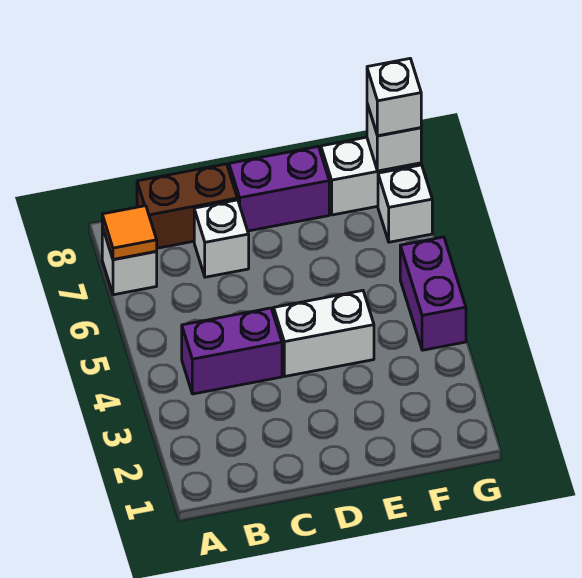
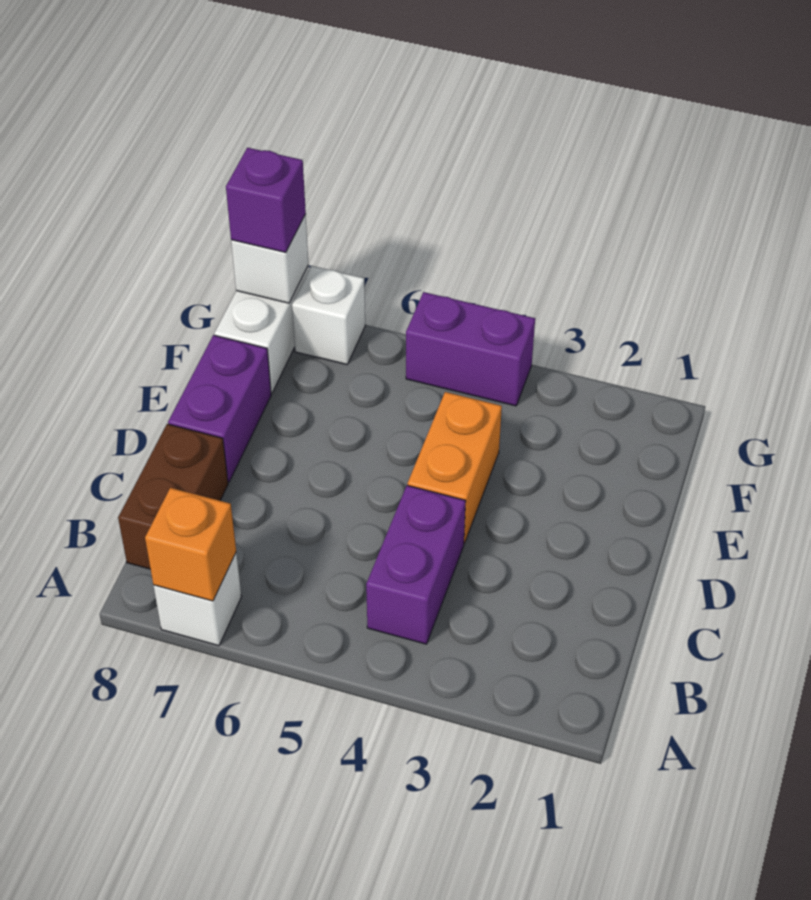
orange tile A7 level 2 -> orange brick A7 level 2
white brick C7 level 1 -> none
white brick D4:E4 level 1 -> orange brick D4:E4 level 1
white brick G8 level 3 -> purple brick G8 level 3

